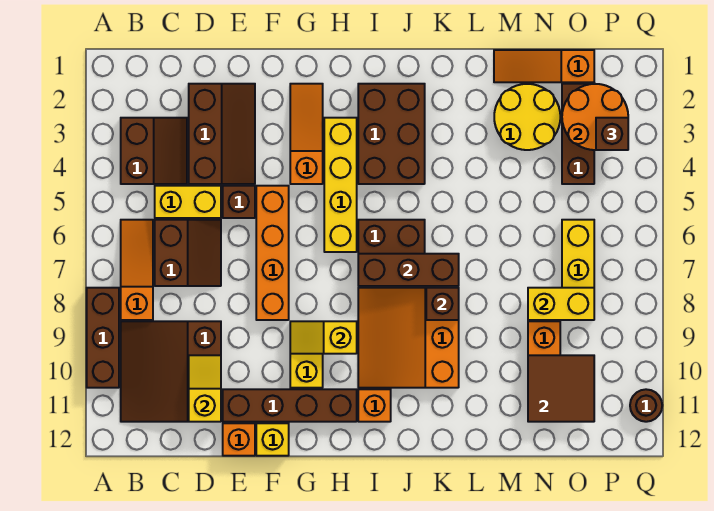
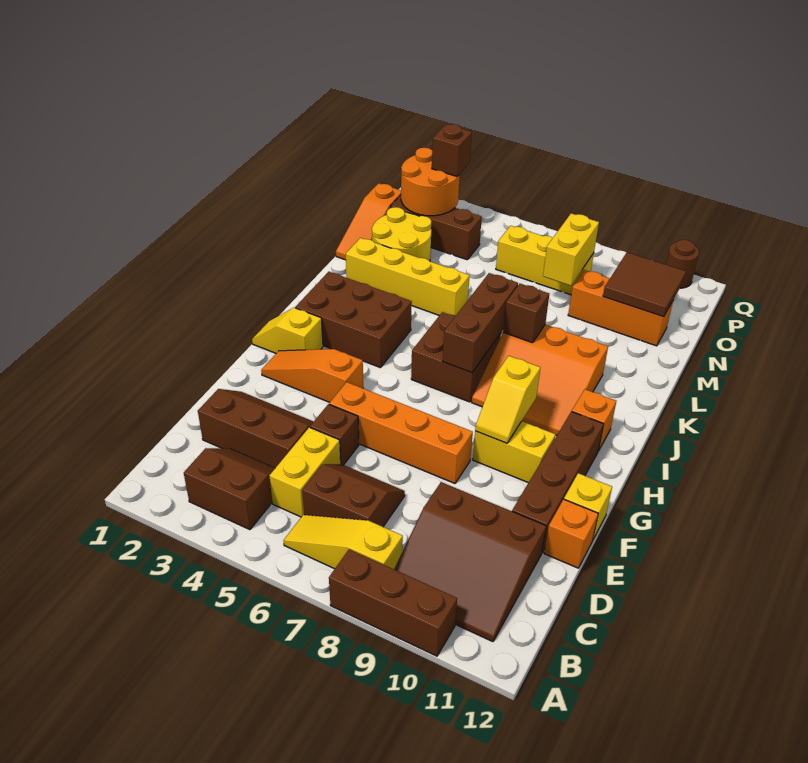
orange slope B6:B8 level 1 top 8 -> yellow slope B6:B8 level 1 top 8
yellow slope D10:D11 level 2 top 11 -> yellow slope H1:H2 level 1 top 2
yellow brick H3:H6 level 1 -> yellow brick L2:L5 level 1

